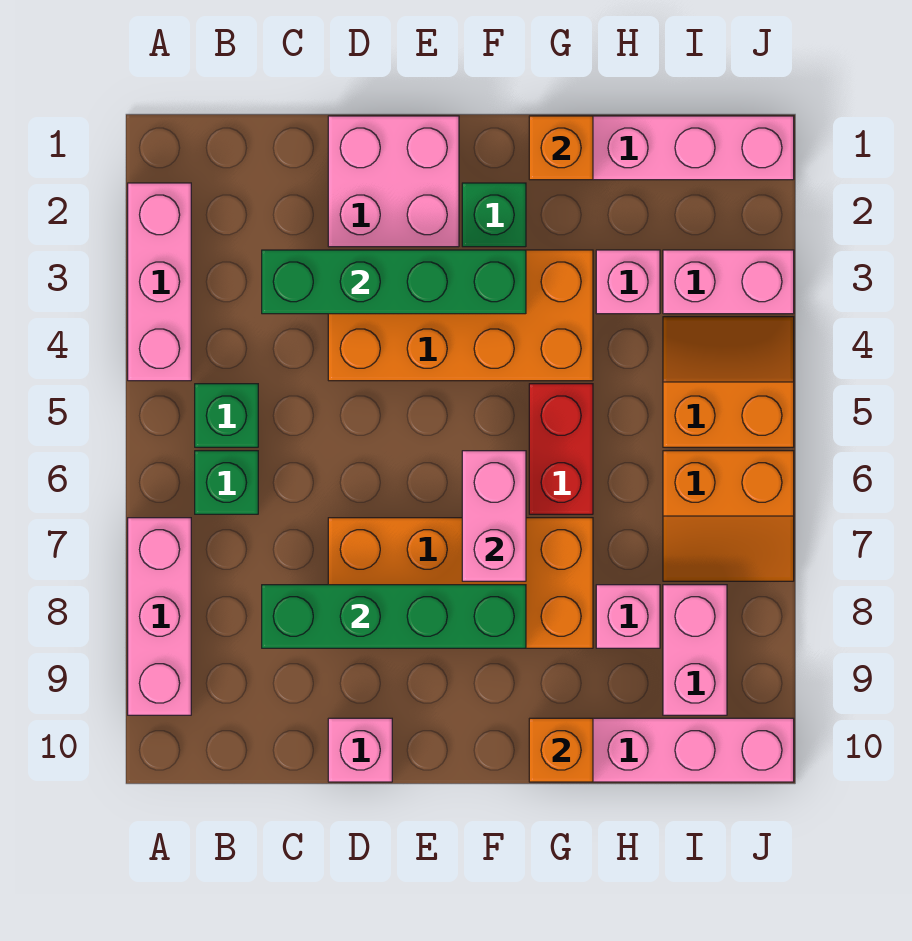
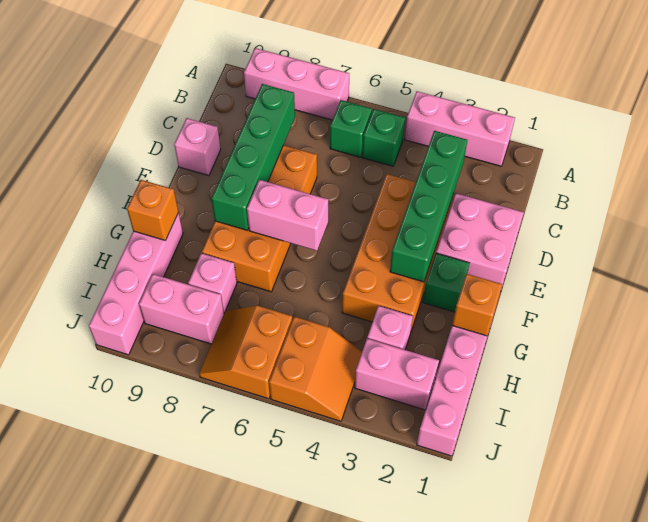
red brick G5:G6 level 1 -> none
pink brick I3:J3 level 1 -> pink brick I2:I3 level 1

